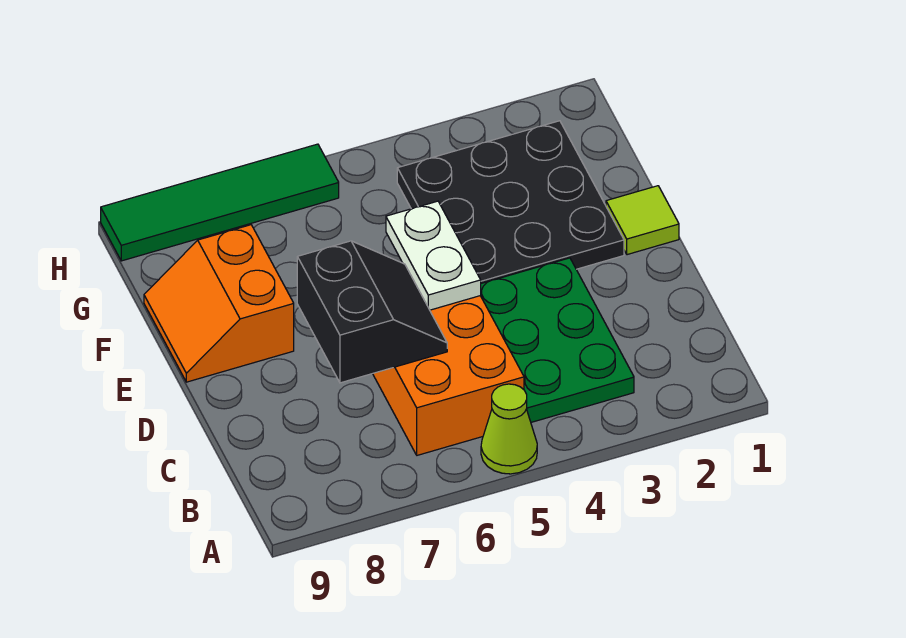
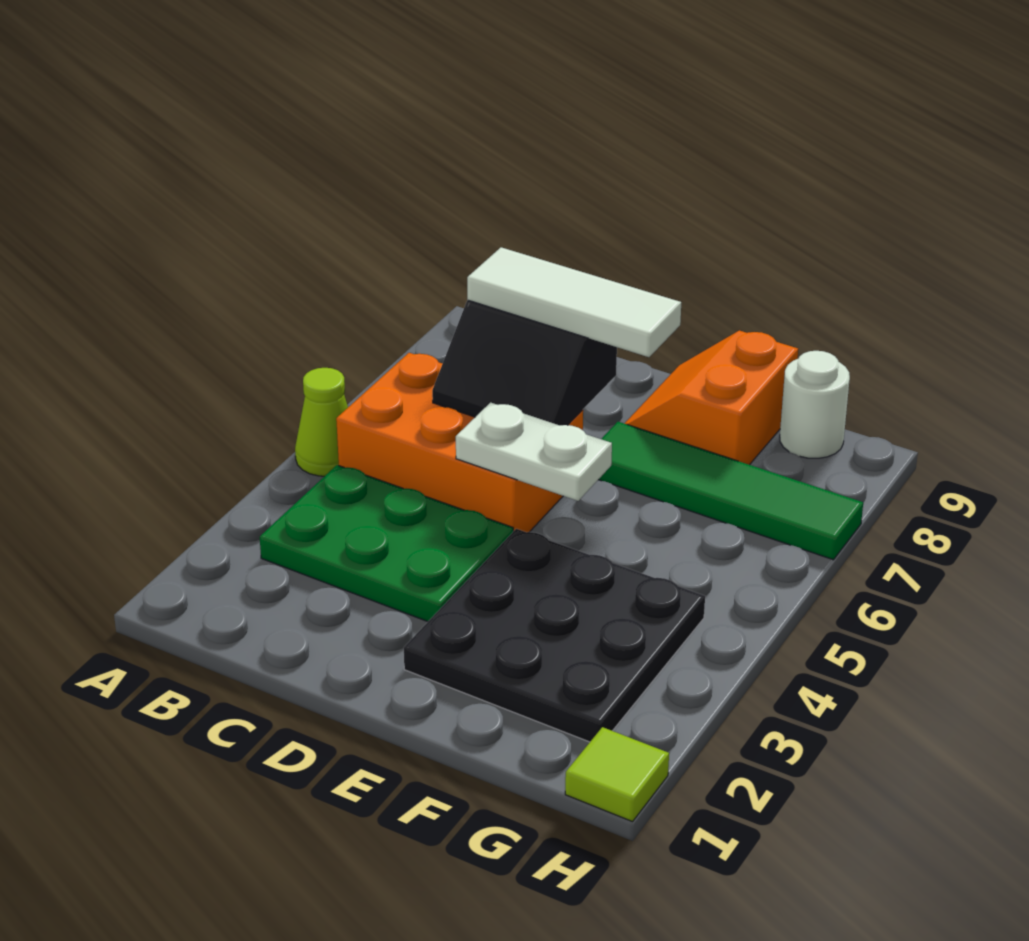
none -> white tile C7:E7 level 3
lime tile E1 level 1 -> lime tile H1 level 1
orange slope E8:F9 level 1 top 8 -> orange slope E8:F9 level 1 top F
none -> white round brick G9 level 1
green tile H6:H9 level 1 -> green tile E7:H7 level 1

